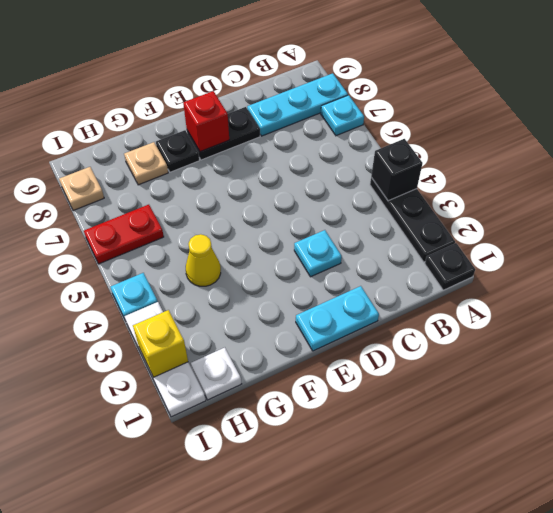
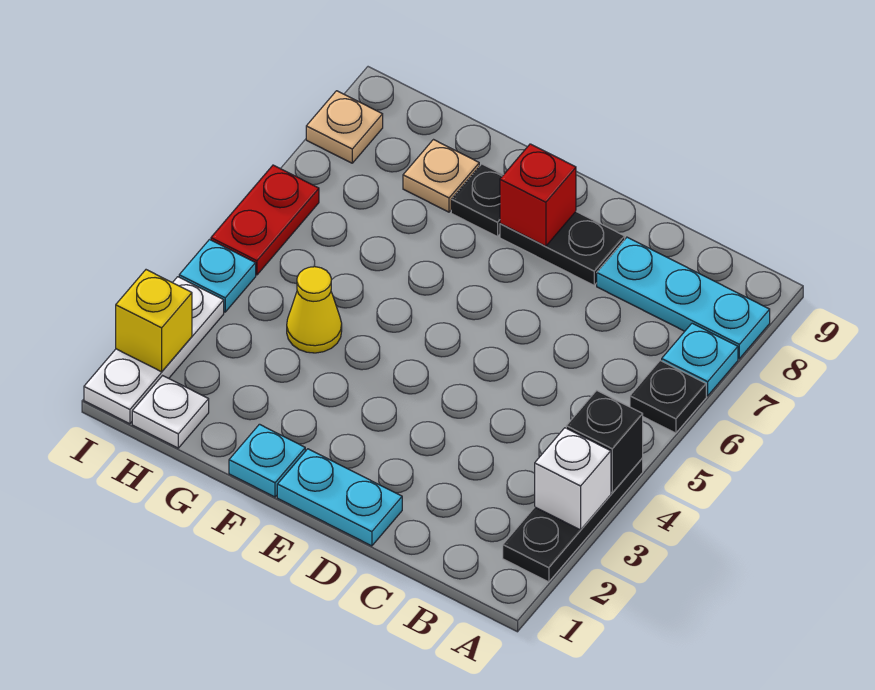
black plate A1 level 1 -> black plate A6 level 1
none -> white brick A3 level 2
cyan plate D3 level 1 -> cyan plate F1 level 1
red plate H6:I6 level 1 -> red plate I5:I6 level 1

